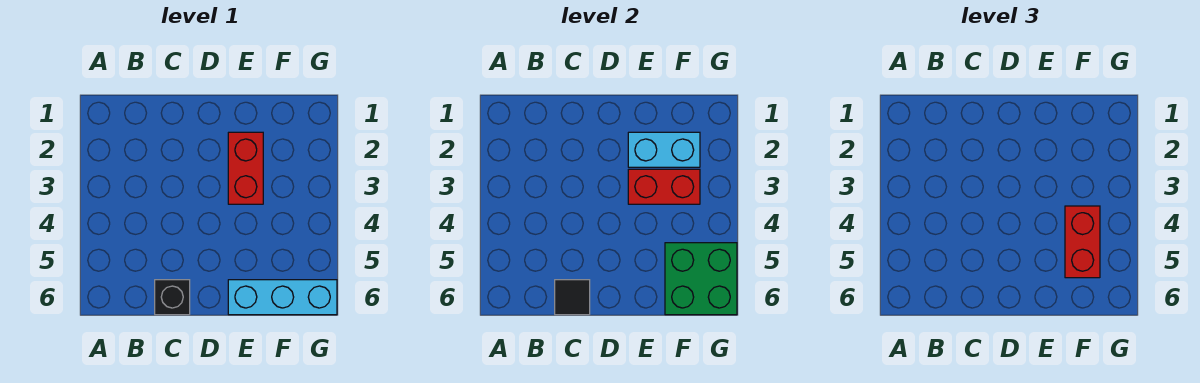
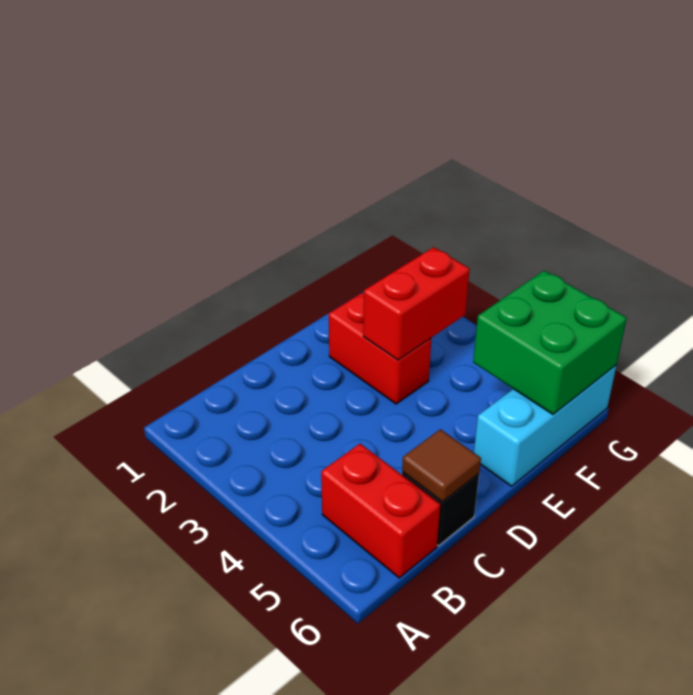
black tile C6 level 2 -> brown tile C6 level 2
cyan brick E2:F2 level 2 -> none
red brick F4:F5 level 3 -> red brick B5:B6 level 1

